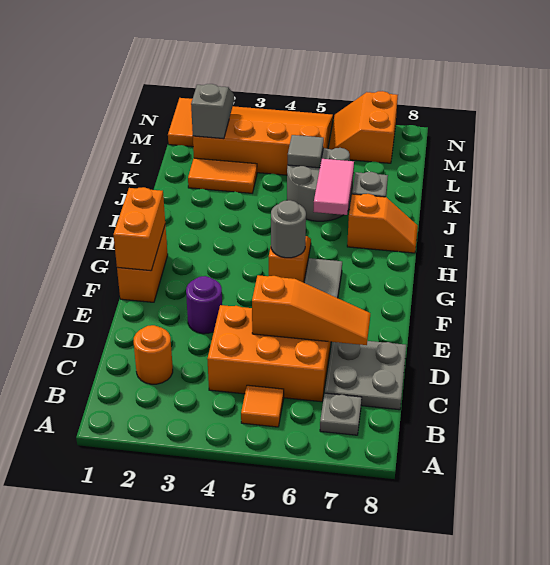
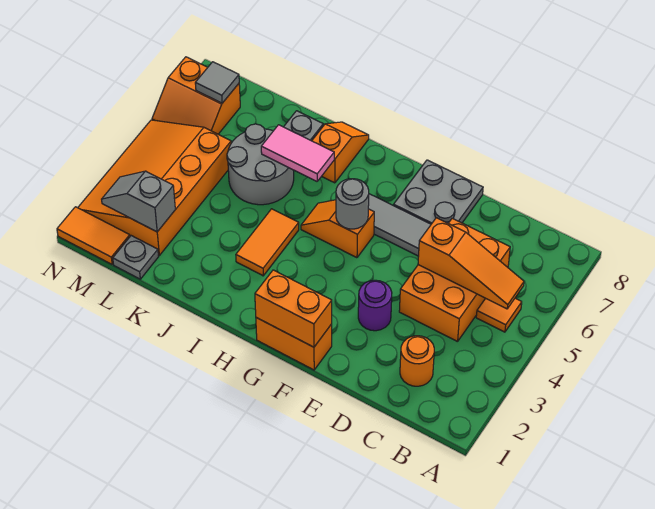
grey plate B7 level 1 -> grey plate L1 level 1
grey plate C7:D8 level 1 -> grey plate E7:F8 level 1
orange slope D5:D7 level 2 top 5 -> orange slope B5:D5 level 2 top D
orange tile K2:K3 level 1 -> orange tile I3:I4 level 1
grey tile K5 level 2 -> grey tile M7 level 2

